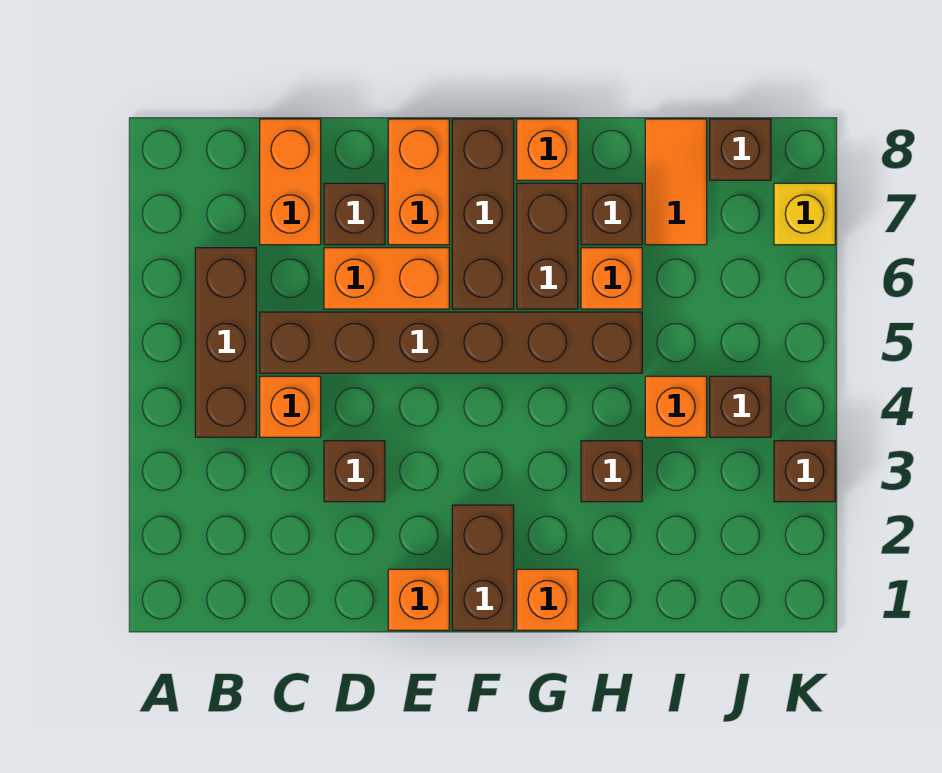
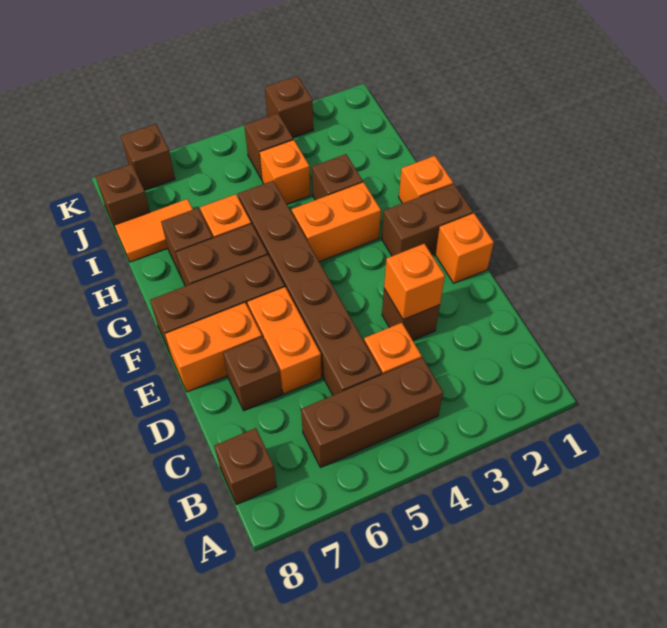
none -> brown brick B8 level 1
orange brick C7:C8 level 1 -> orange brick G3:G4 level 1
orange brick G8 level 1 -> orange brick D3 level 2
yellow brick K7 level 1 -> brown brick K7 level 1

